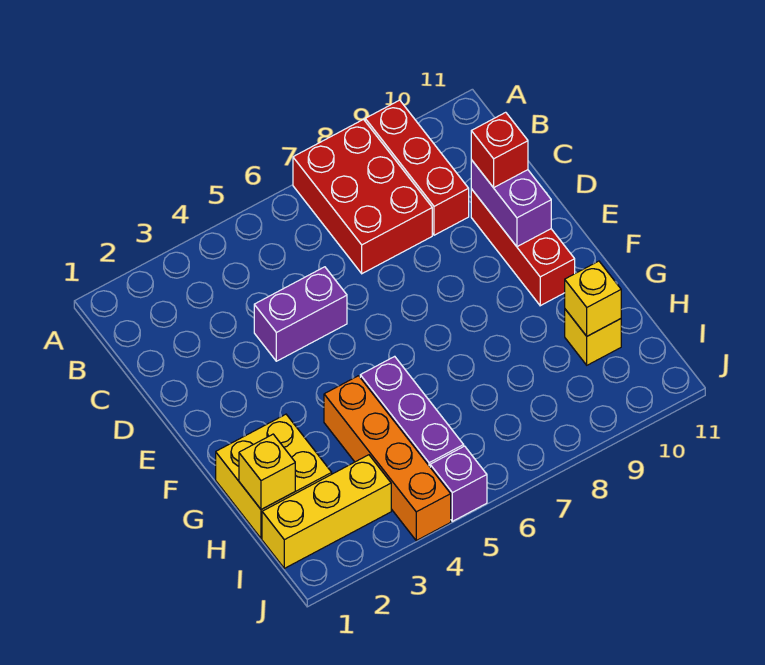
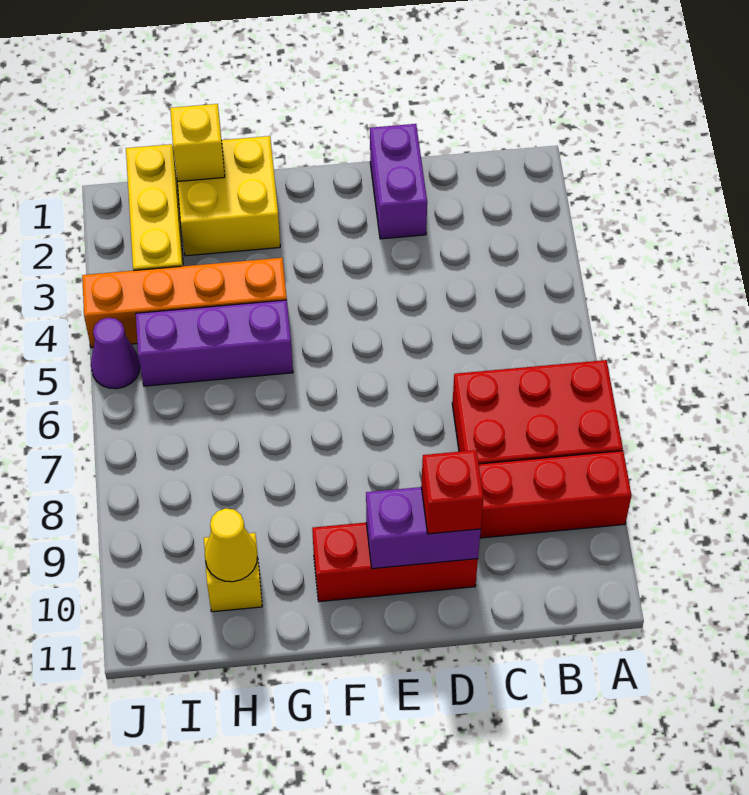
purple brick D4:D5 level 1 -> purple brick D1:D2 level 1
yellow brick H10 level 2 -> yellow cone H10 level 2
purple brick J5 level 1 -> purple cone J5 level 1

